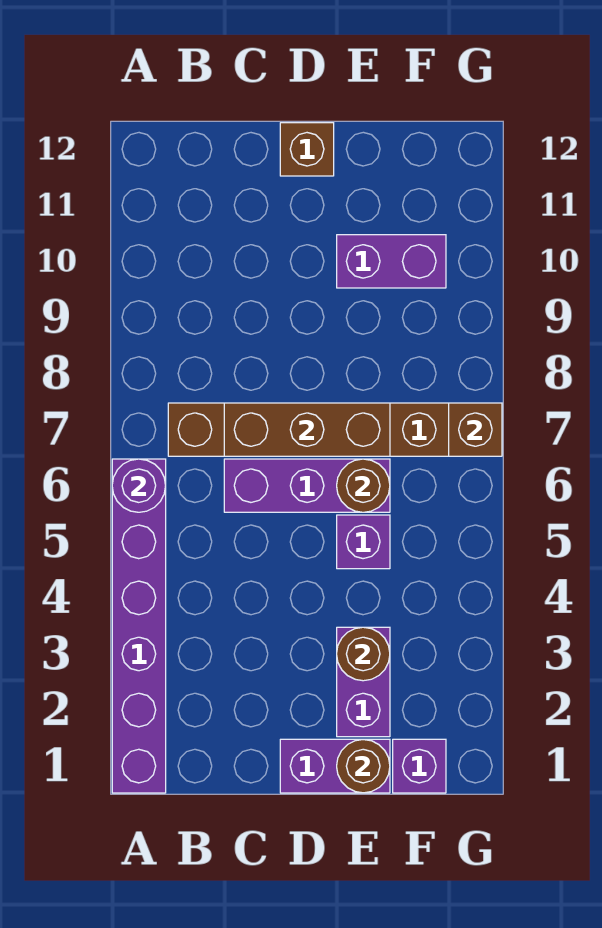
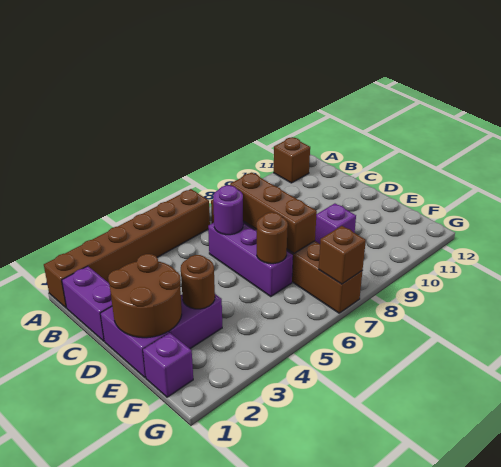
purple brick A1:A6 level 1 -> brown brick A1:A6 level 1
purple round brick A6 level 2 -> purple round brick C6 level 2
brown brick D12 level 1 -> brown brick A11 level 1
brown round brick E1 level 2 -> brown round brick D1:E2 level 2
purple brick E5 level 1 -> purple brick E9 level 1
purple brick E10:F10 level 1 -> purple brick B1:C1 level 1

